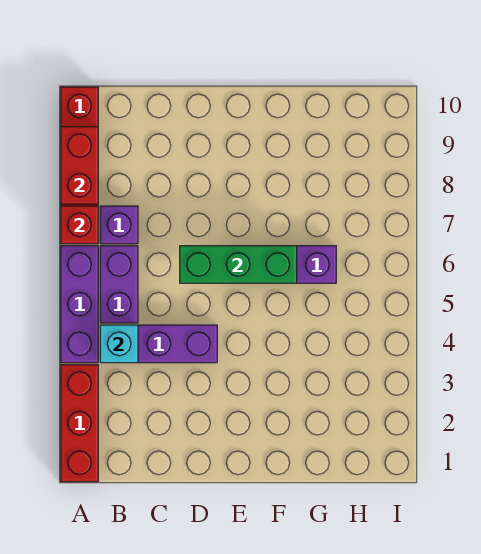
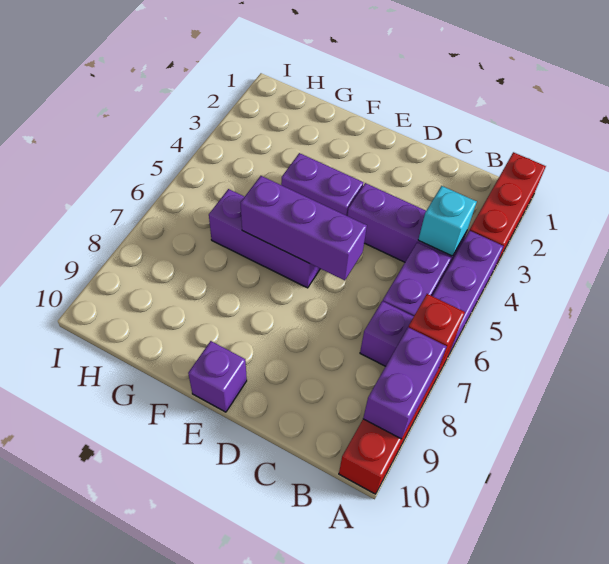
red brick A8:A9 level 2 -> purple brick A8:A9 level 2
green brick D6:F6 level 2 -> purple brick D6:F6 level 2
none -> purple brick E4:F4 level 1
none -> purple brick E10 level 1

